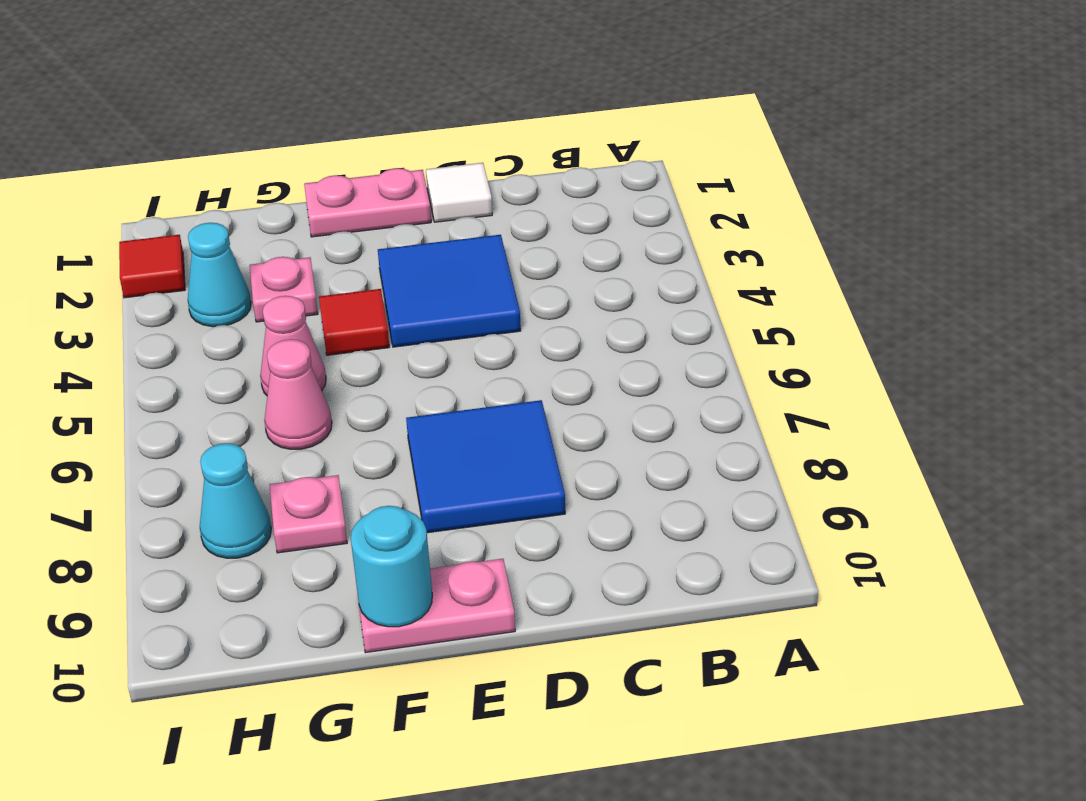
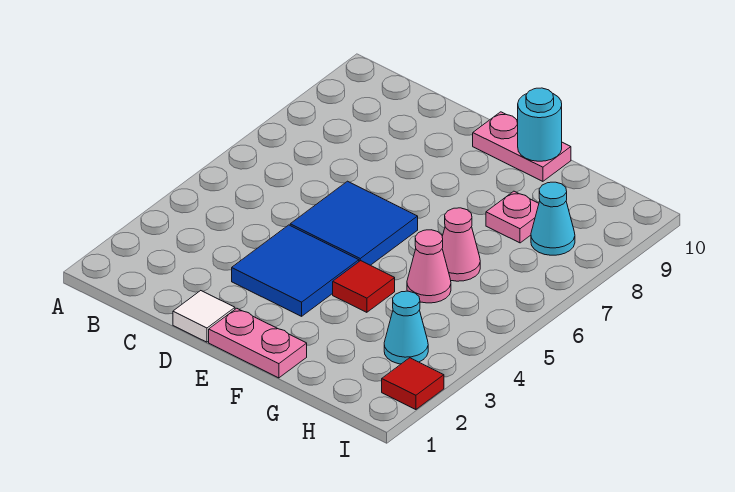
blue tile D7:E8 level 1 -> blue tile D5:E6 level 1
pink plate G3 level 1 -> none

